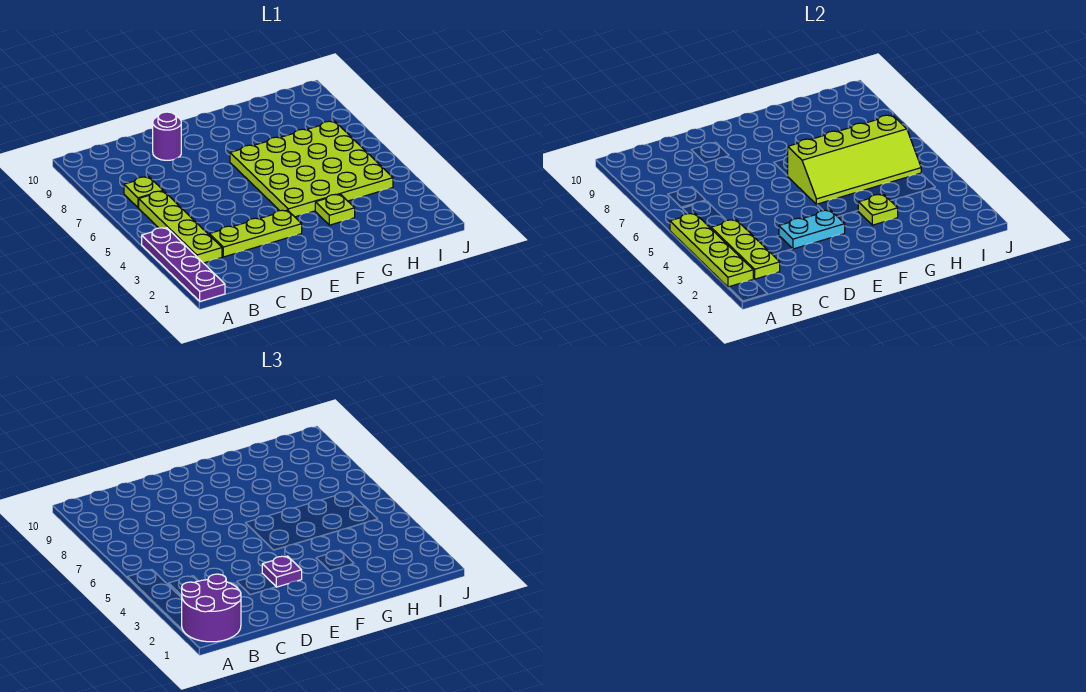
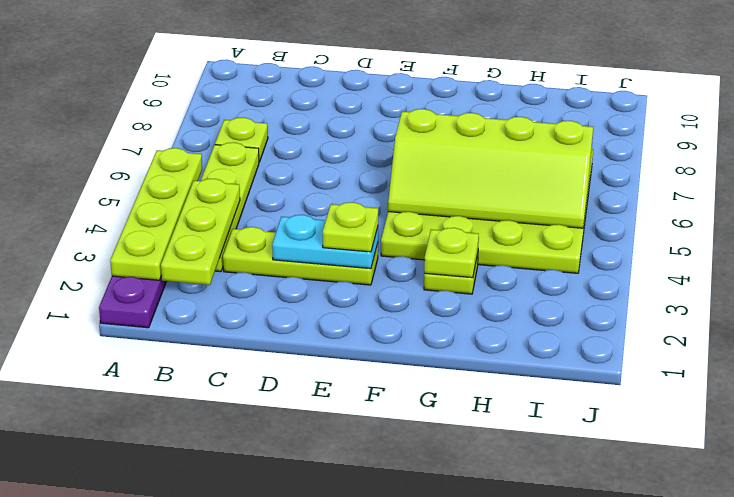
purple round brick A1:B2 level 3 -> none
purple round brick D9 level 1 -> none
purple plate E3 level 3 -> lime plate E3 level 3

